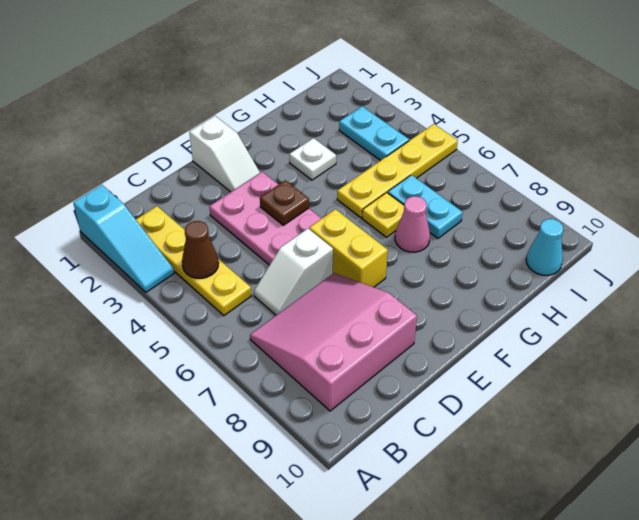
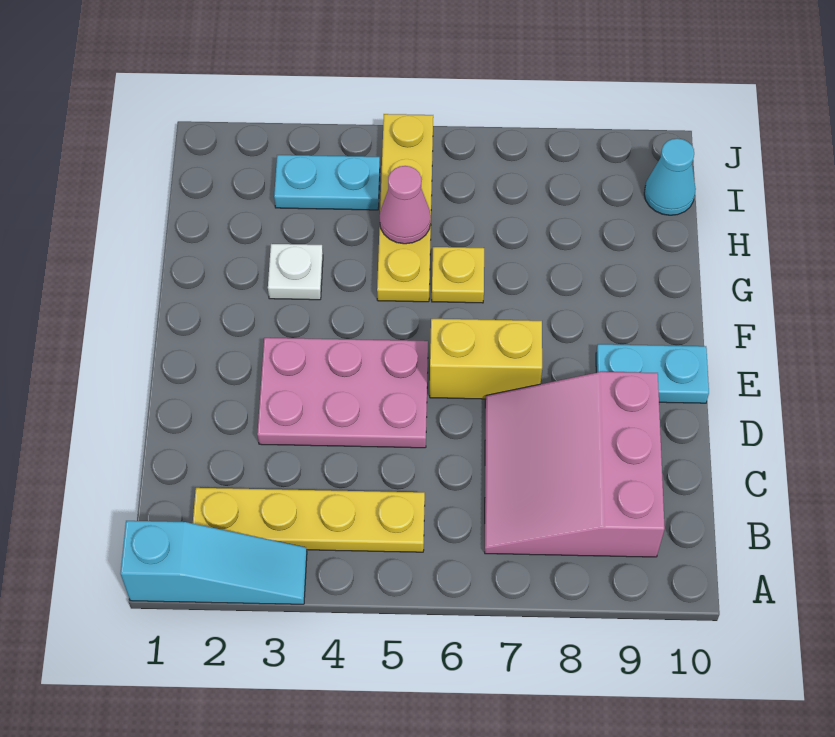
brown cone B4 level 2 -> none
white slope C6:D6 level 1 top D -> none
white slope E1:E2 level 1 top 1 -> none
brown plate E4 level 2 -> none
pink cone G7 level 1 -> pink cone H5 level 2
cyan plate H6:H7 level 1 -> cyan plate E9:E10 level 1

